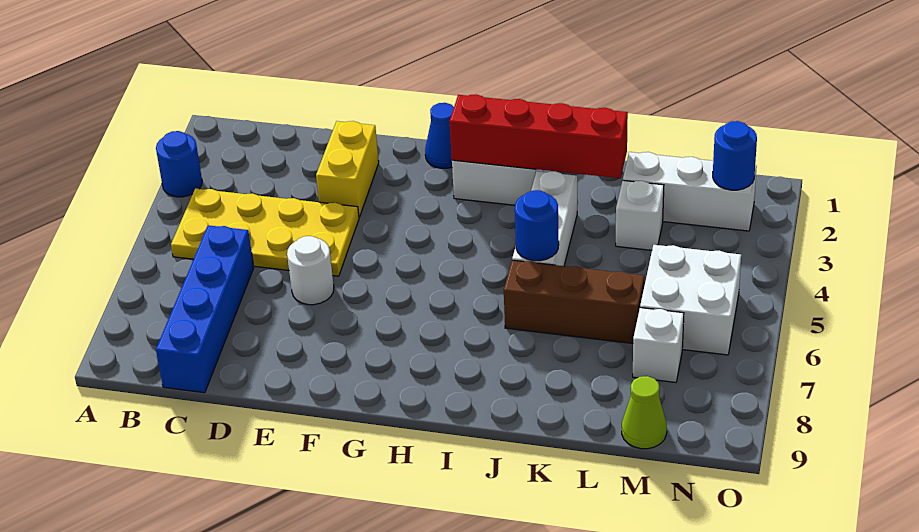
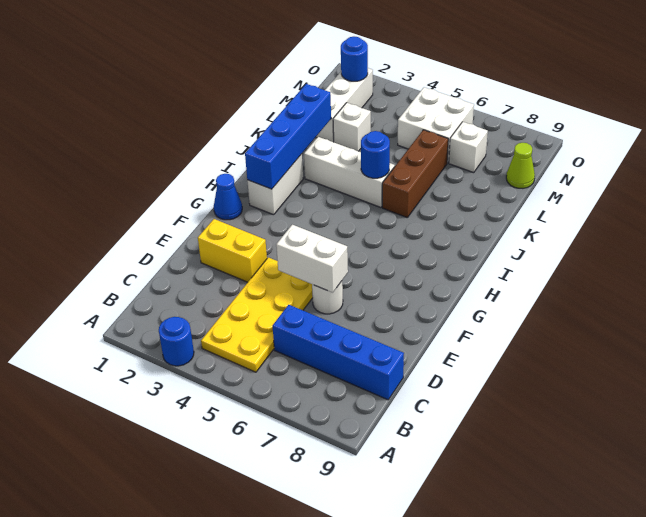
none -> white brick E5:E6 level 2
red brick H2:K2 level 2 -> blue brick H2:K2 level 2

